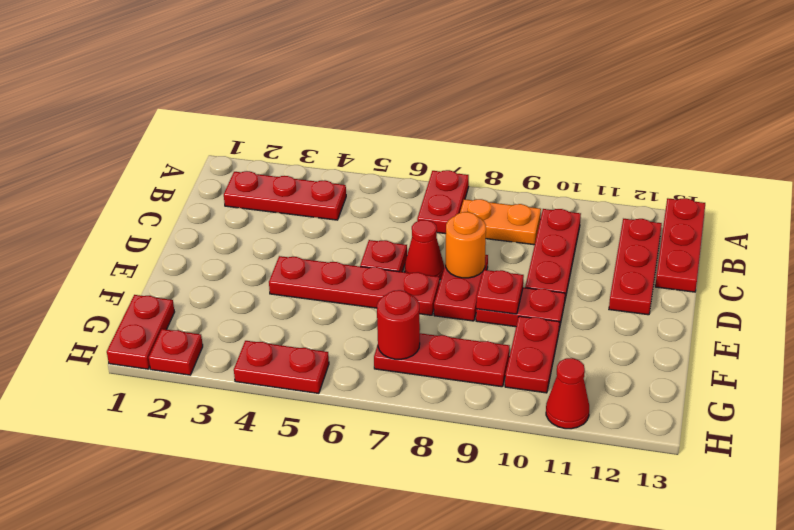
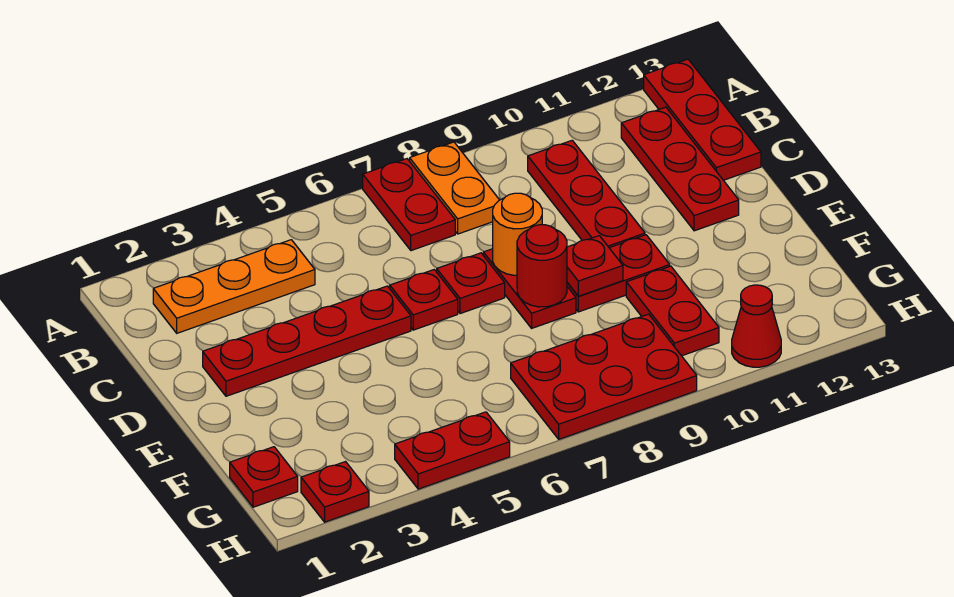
red plate B2:B4 level 1 -> orange plate B2:B4 level 1
orange plate B8:B9 level 1 -> orange plate A8:B8 level 1
red cone D7 level 1 -> red plate D7 level 1
red plate E4:E7 level 1 -> red plate D2:D5 level 1
red plate G1:H1 level 1 -> red plate G1 level 1
red plate G7:G9 level 1 -> red plate G7:H9 level 1
red round brick G7 level 2 -> red round brick E8 level 2

